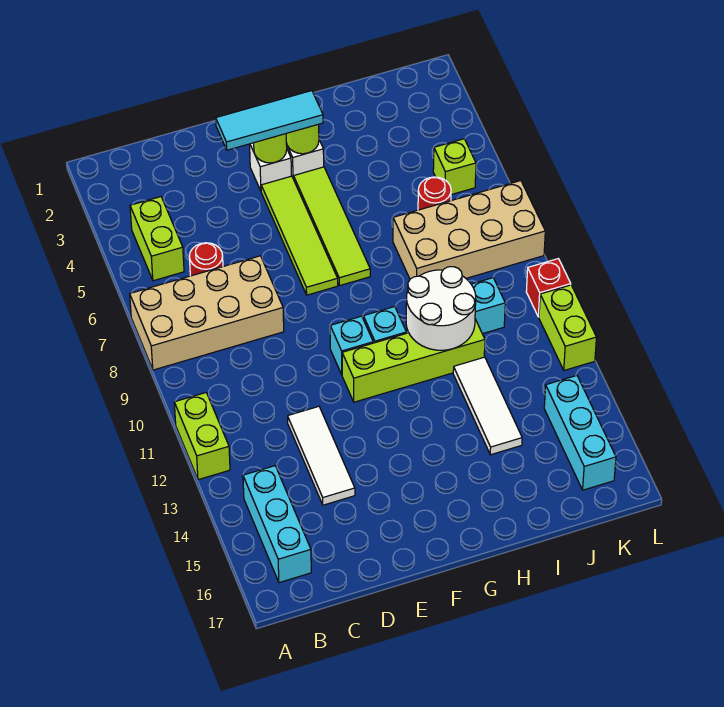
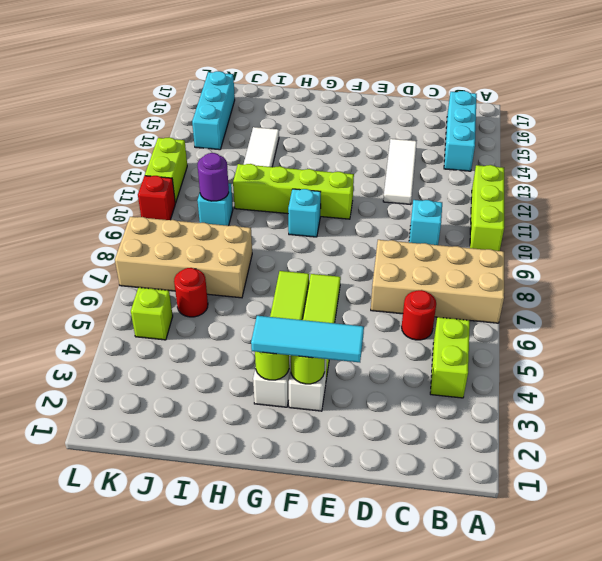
lime brick A11:A12 level 1 -> lime brick A10:A12 level 1
cyan brick F10 level 1 -> cyan brick C10 level 1
white round brick H10:I11 level 2 -> none
none -> purple round brick J10 level 2

